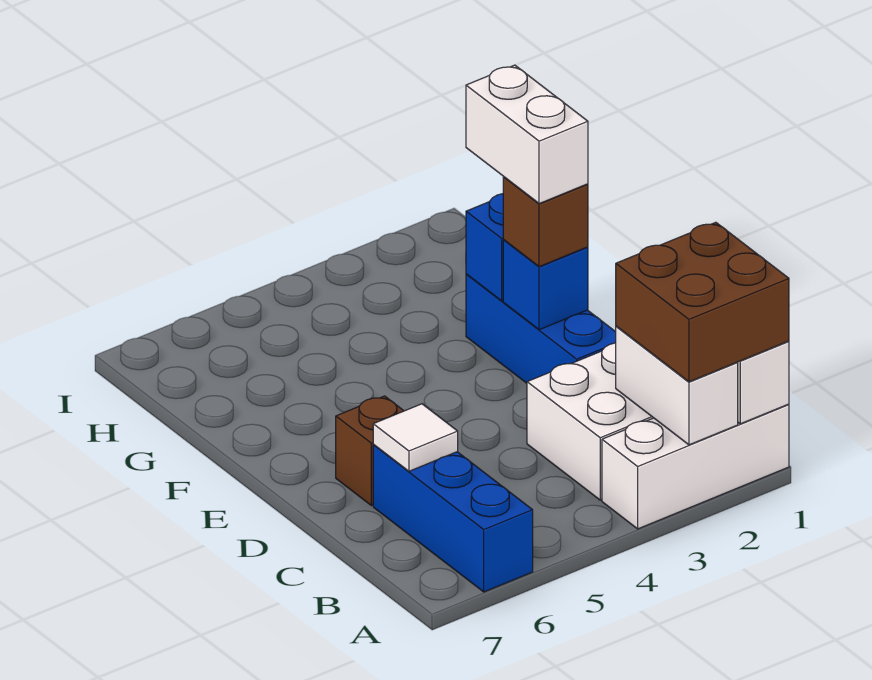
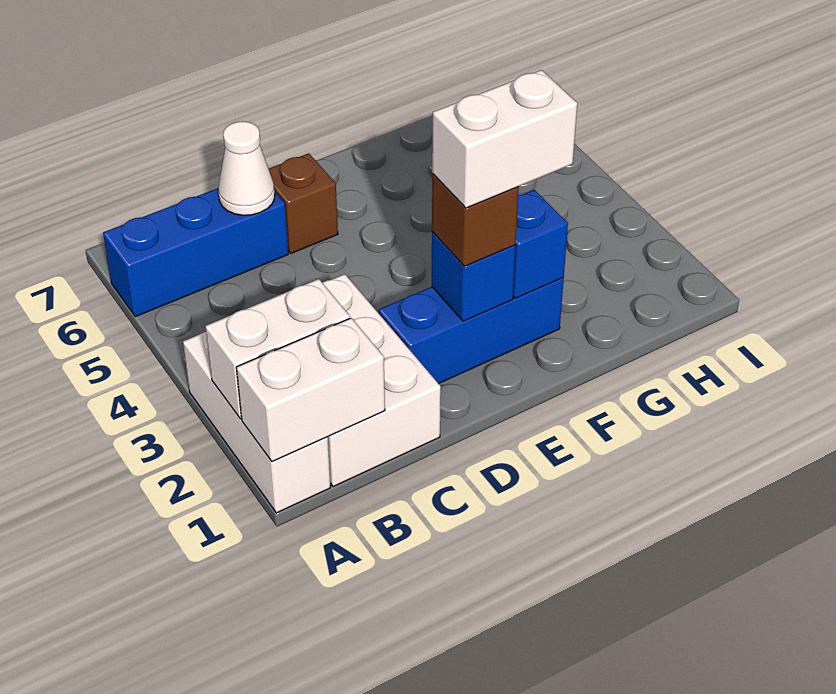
brown brick A1:B2 level 3 -> none
white tile C6 level 2 -> white cone C6 level 2

